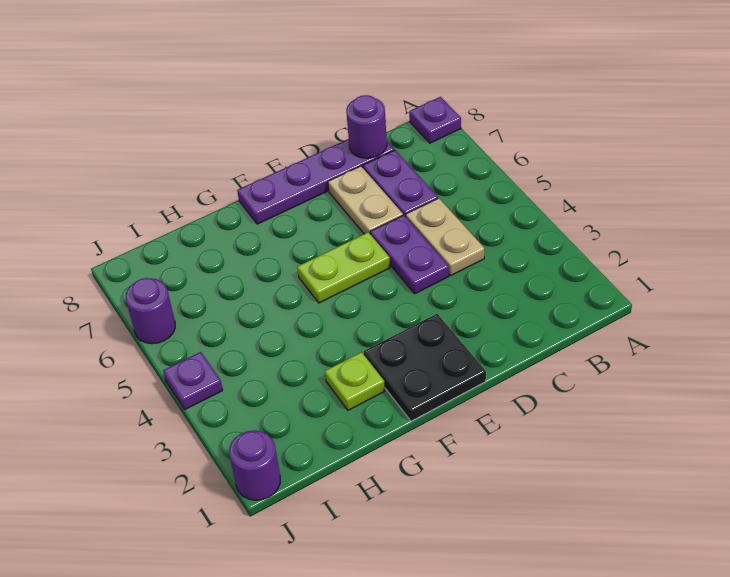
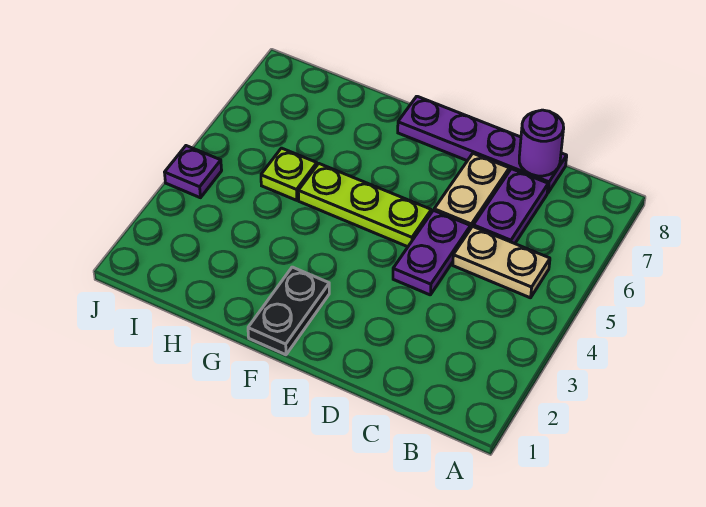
purple plate A8 level 1 -> none
tan plate C4:C5 level 1 -> tan plate B5:C5 level 1
black plate E1:F2 level 1 -> black plate F1:F2 level 1
lime plate E5:F5 level 1 -> lime plate E5:G5 level 1
lime plate G2 level 1 -> lime plate H5 level 1
purple round brick J1 level 1 -> none
purple round brick J6 level 1 -> none

